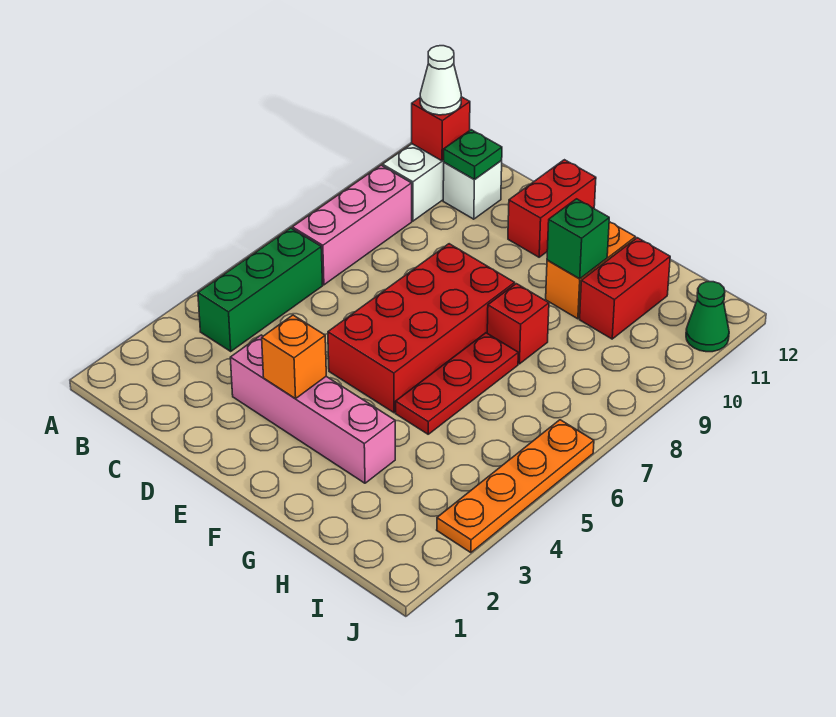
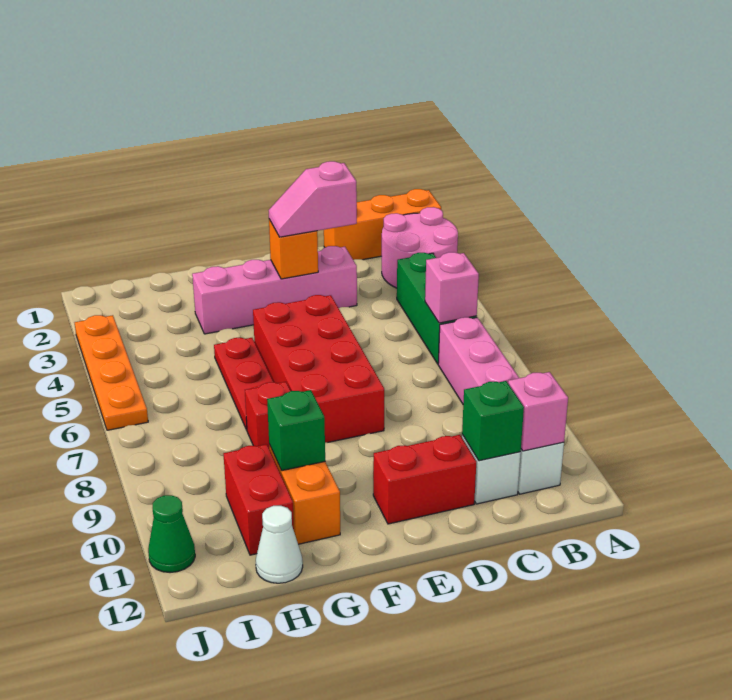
none -> orange brick A1:C1 level 1
none -> pink round brick A2:B3 level 1
none -> pink brick B6 level 2
red brick B11 level 2 -> pink brick B11 level 2
white cone B11 level 3 -> white cone H12 level 1
green plate C11 level 2 -> green brick C11 level 2
none -> pink slope D3:E3 level 3 top D
red brick E11:E12 level 1 -> red brick D11:E11 level 1

